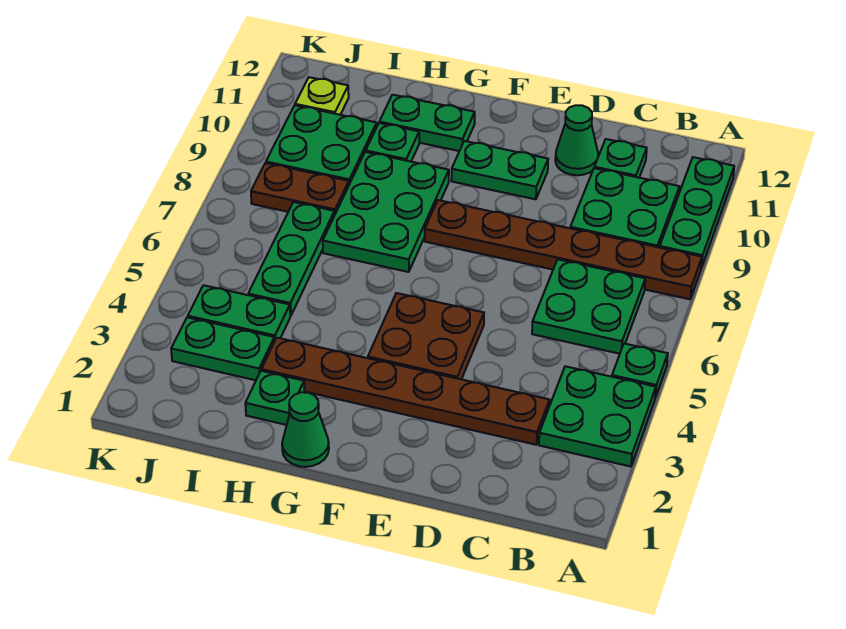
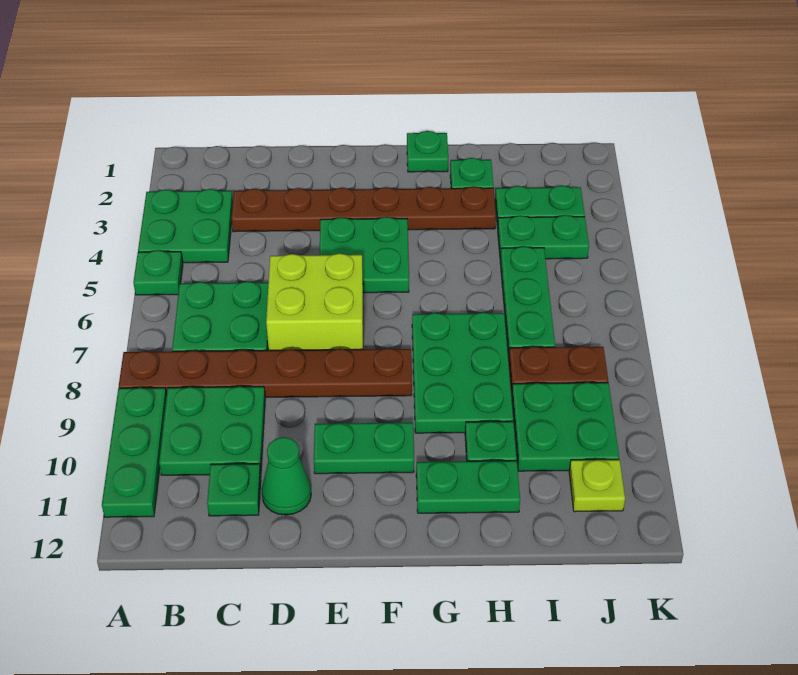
none -> lime brick D6:E7 level 1
brown plate E4:F5 level 1 -> green plate E4:F5 level 1
green cone G1 level 1 -> green plate G1 level 1

